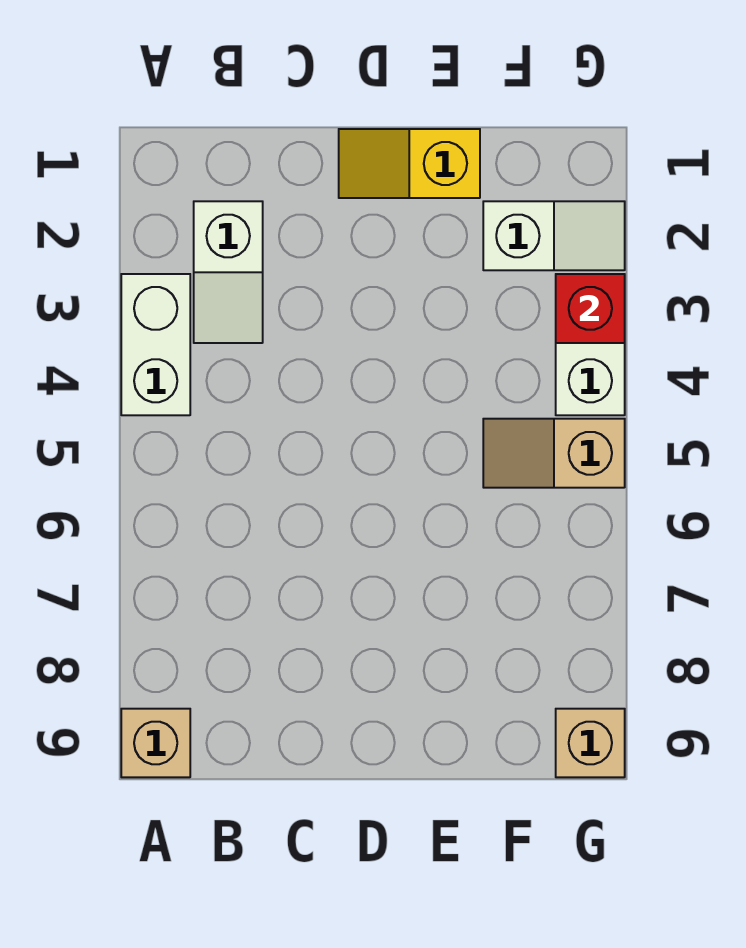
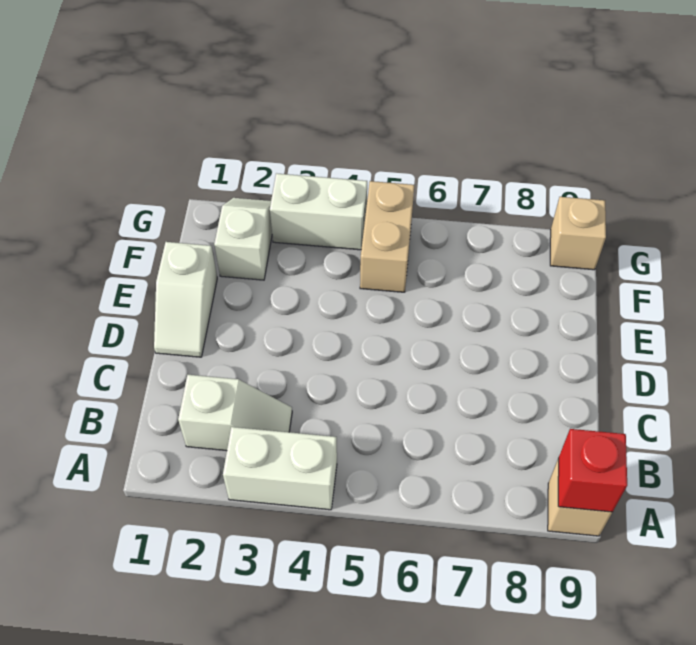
yellow slope D1:E1 level 1 top E -> white slope D1:E1 level 1 top E
tan slope F5:G5 level 1 top G -> tan brick F5:G5 level 1
red brick G3 level 2 -> red brick A9 level 2

